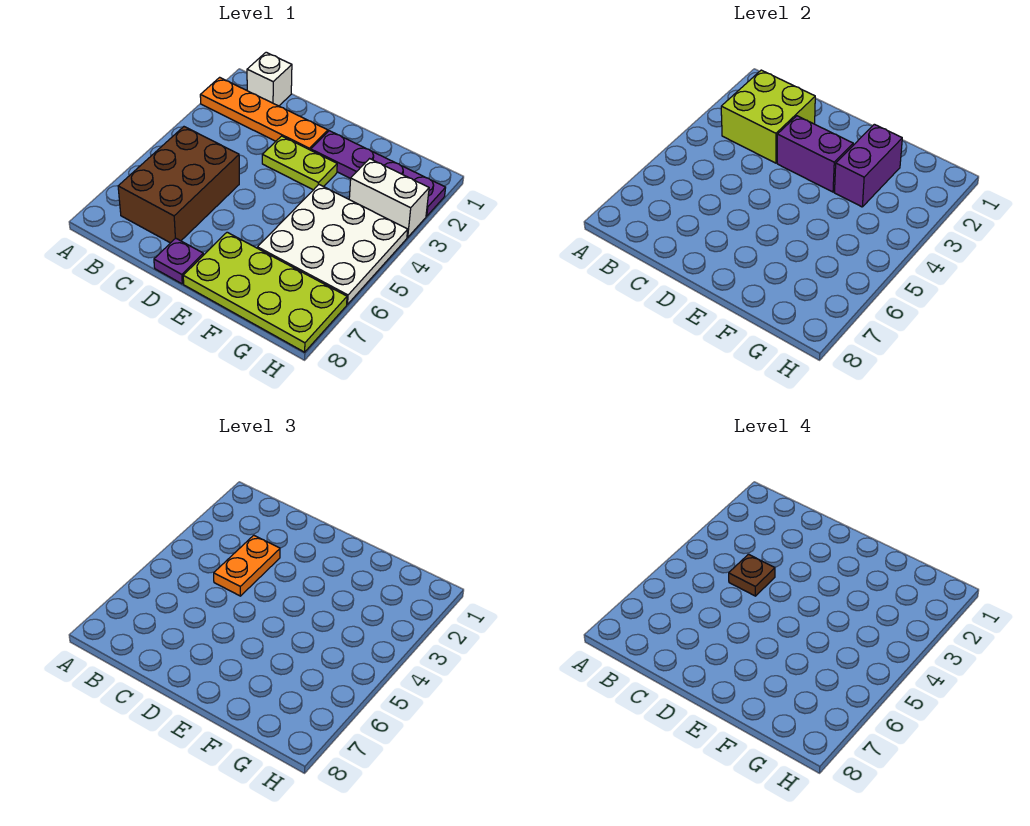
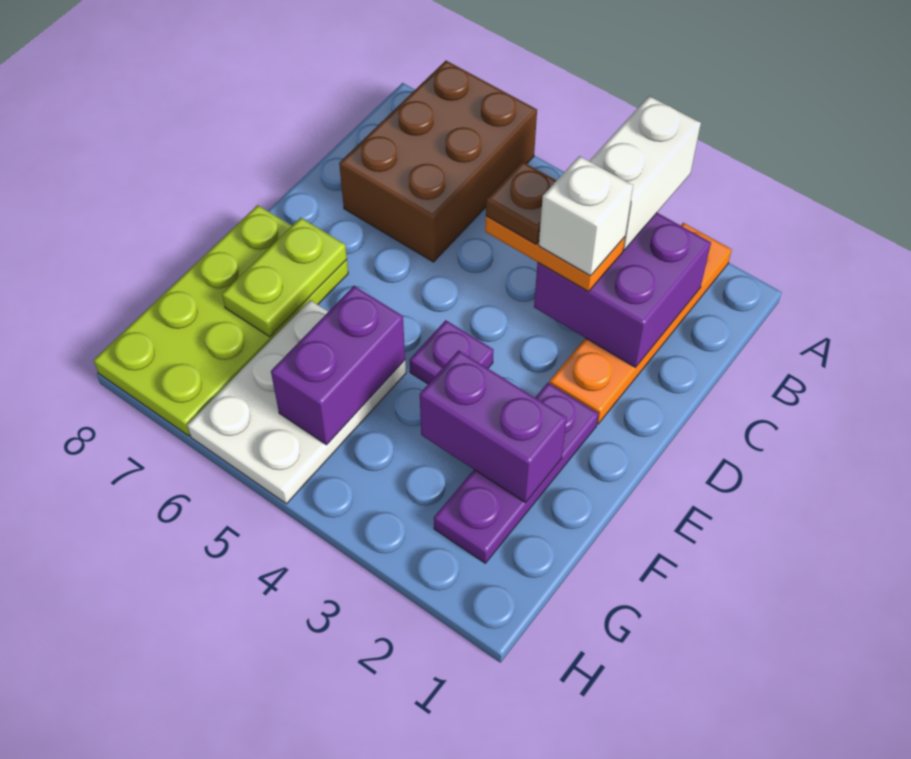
white brick B1 level 1 -> white brick C3 level 4
lime brick B2:C3 level 2 -> purple brick B2:C3 level 2
brown brick B5:C7 level 1 -> brown brick A6:C7 level 1
lime plate D3:E3 level 1 -> lime plate E7:F7 level 2
purple brick D3:E3 level 2 -> purple brick F5:G5 level 2
purple plate D8 level 1 -> purple plate E4 level 1
purple plate E2:H2 level 1 -> purple plate E2:G2 level 1
white plate F4:H6 level 1 -> white plate F5:H6 level 1
white brick G3:H3 level 1 -> white brick A3:B3 level 3

